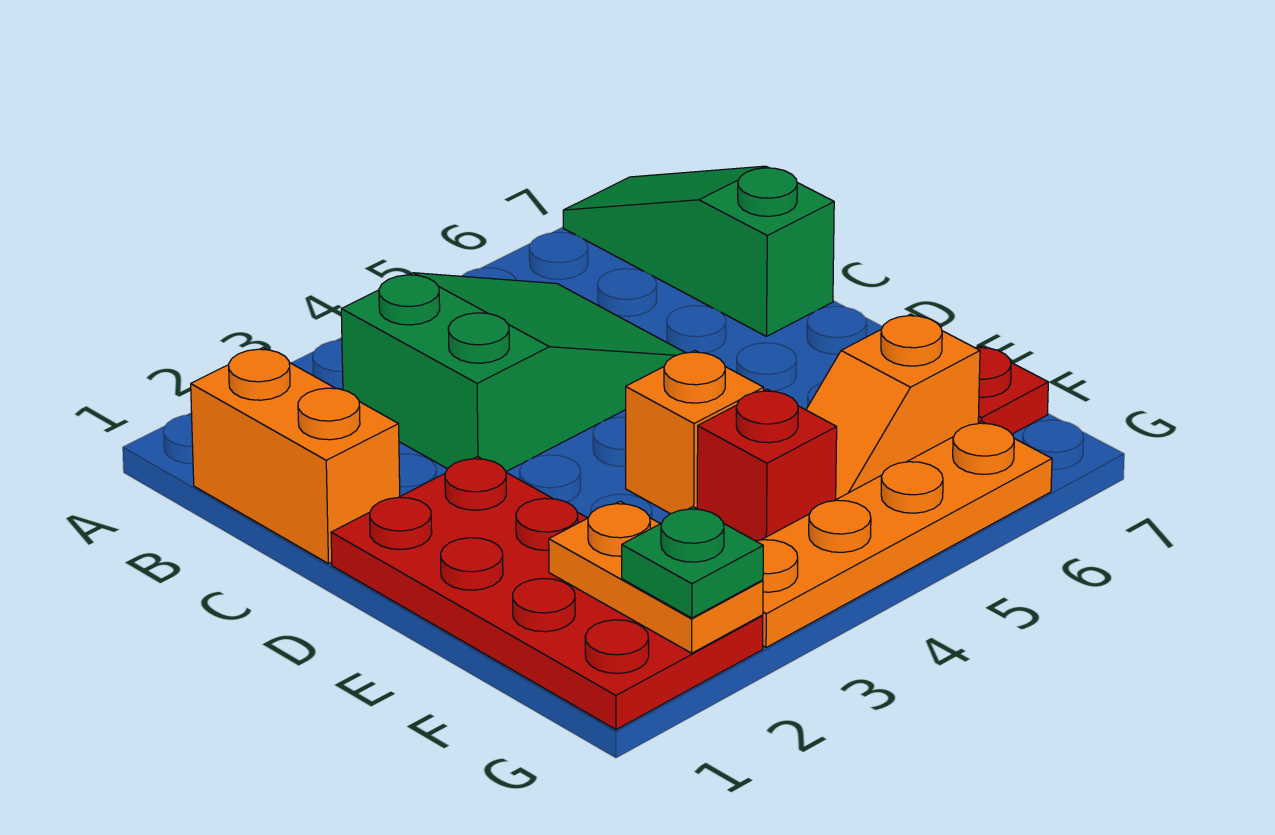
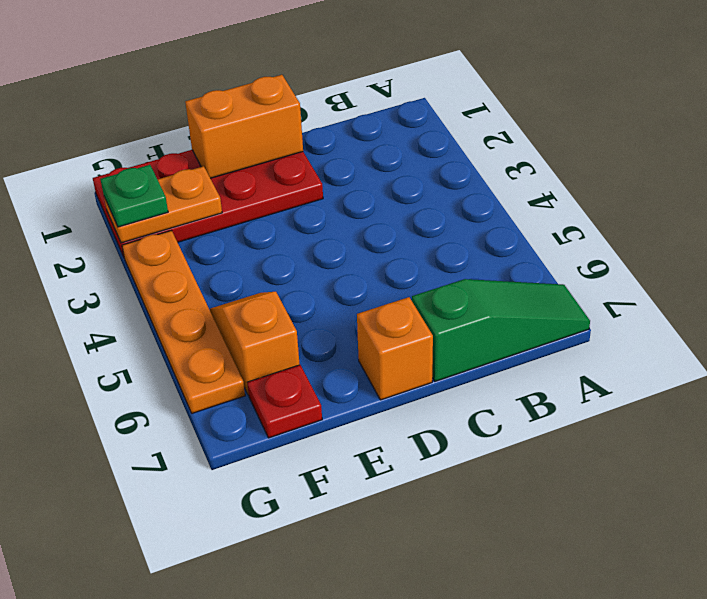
orange brick B1:C1 level 1 -> orange brick D1:E1 level 2
green slope B3:C5 level 1 top 3 -> none
orange brick E4 level 1 -> orange brick D7 level 1
red brick F4 level 1 -> none

